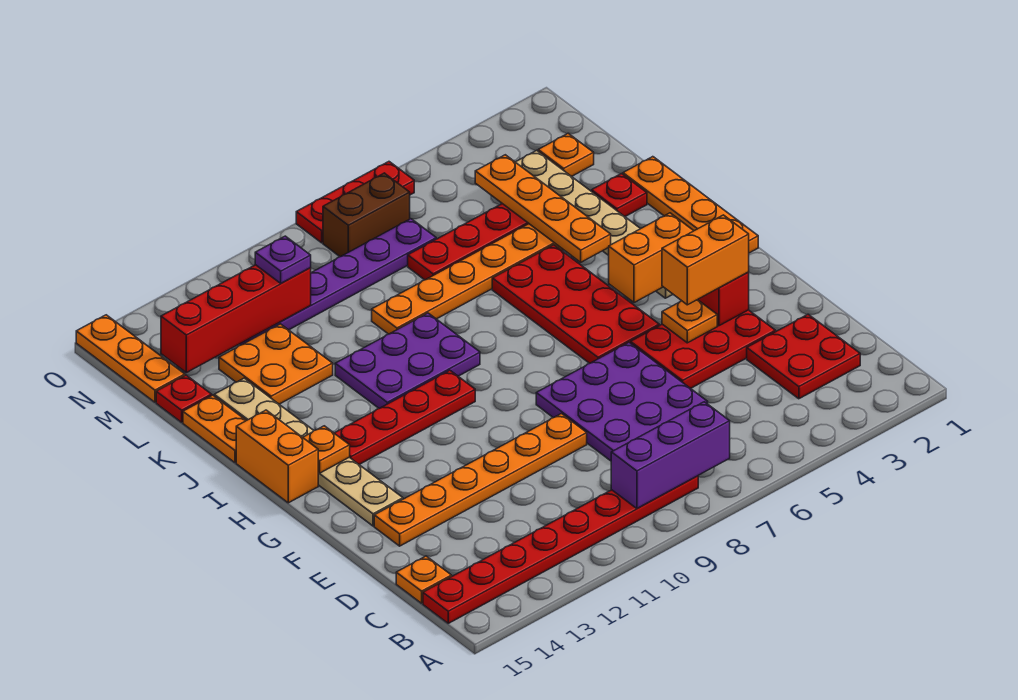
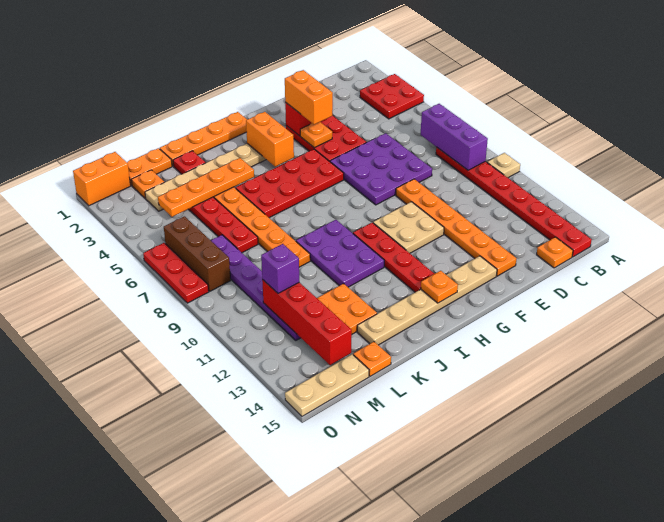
none -> tan plate A10 level 1
red plate C2:D3 level 1 -> red plate A3:B4 level 1
none -> tan plate F10:G11 level 1
orange brick H15:I15 level 1 -> orange brick N1:O1 level 1
orange plate J15:K15 level 1 -> orange plate L1:M1 level 1
red plate L15 level 1 -> orange plate L15 level 1
purple plate M11 level 3 -> purple brick M11 level 3
orange plate M15:O15 level 1 -> tan plate M15:O15 level 1
brown brick N7:N8 level 1 -> brown brick N6:N8 level 1

